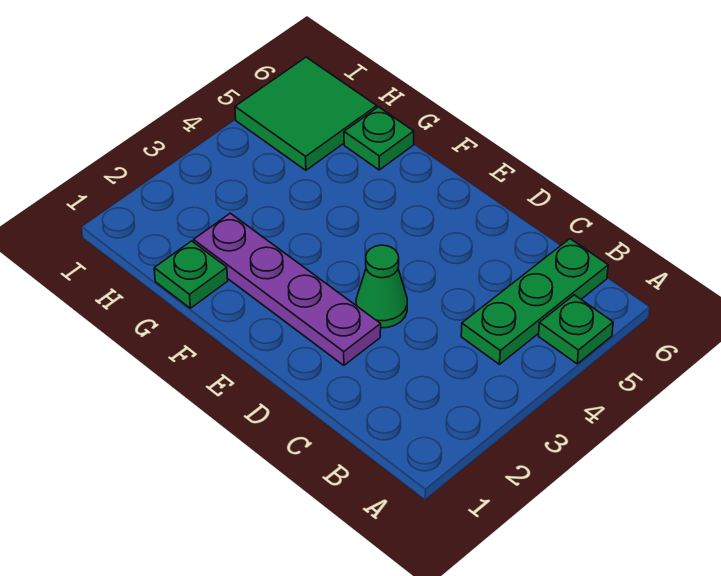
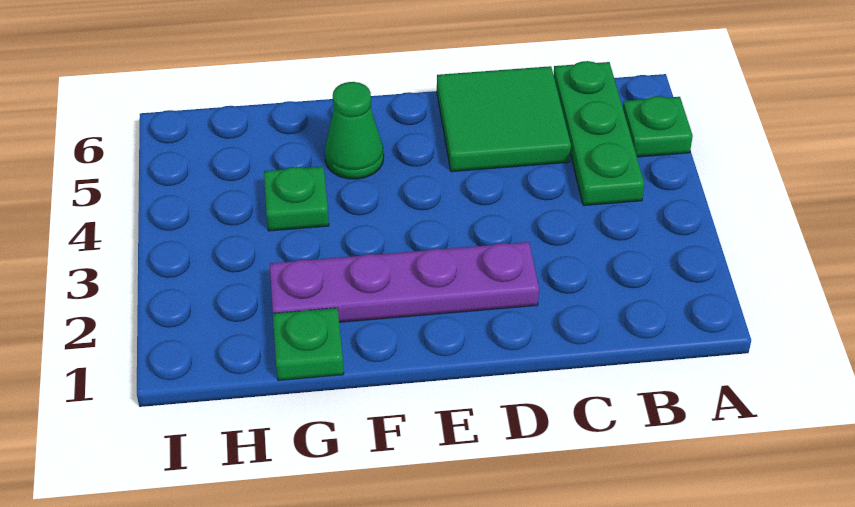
green cone D3 level 1 -> green cone F5 level 1
green plate G6 level 1 -> green plate G4 level 1
green tile H5:I6 level 1 -> green tile C5:D6 level 1

